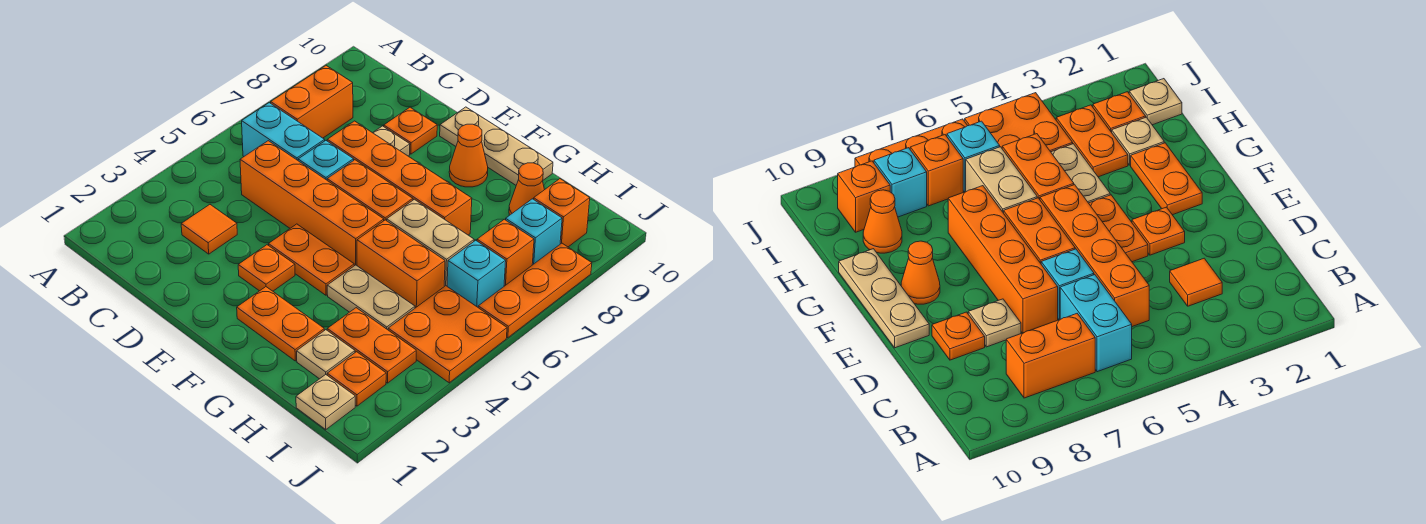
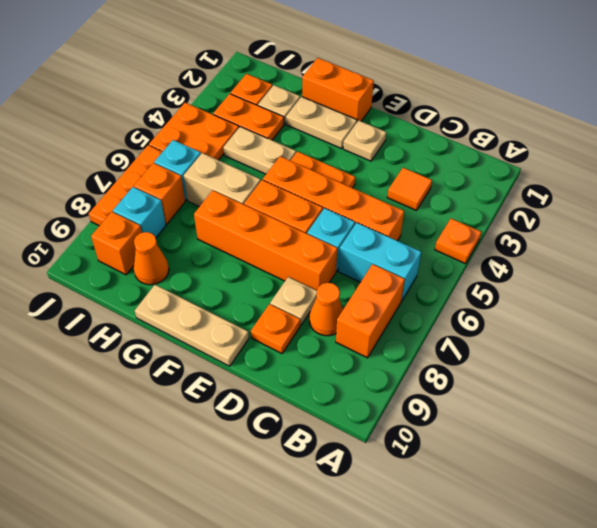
orange plate E3 level 1 -> orange plate A4 level 1
orange plate F2:G2 level 1 -> tan plate F2:G2 level 1
orange cone F9 level 1 -> orange cone C8 level 1
orange brick G5:H5 level 1 -> orange brick F1:G1 level 1
tan plate I1 level 1 -> tan plate E2 level 1

